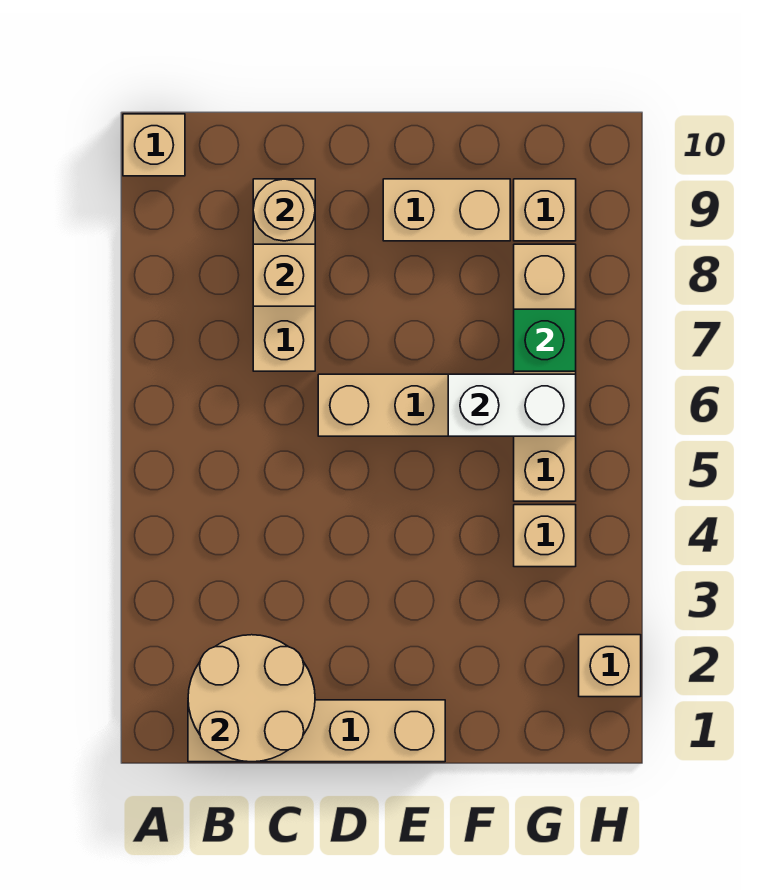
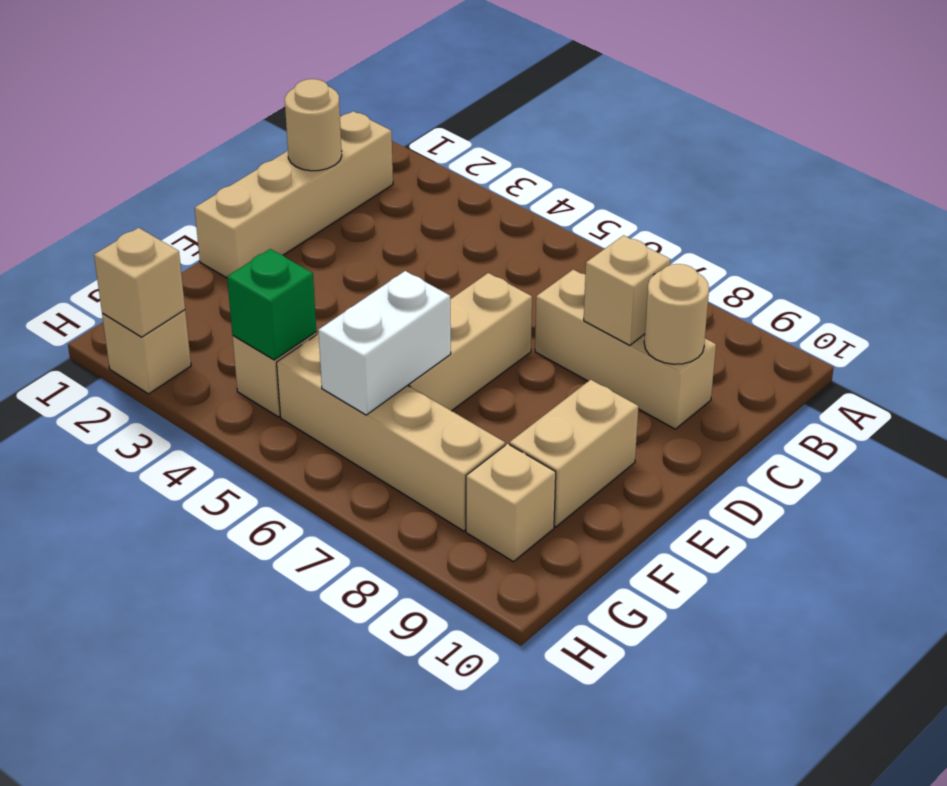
tan brick A10 level 1 -> tan brick H2 level 2
tan round brick B1:C2 level 2 -> tan round brick C1 level 2
green brick G7 level 2 -> green brick G4 level 2

